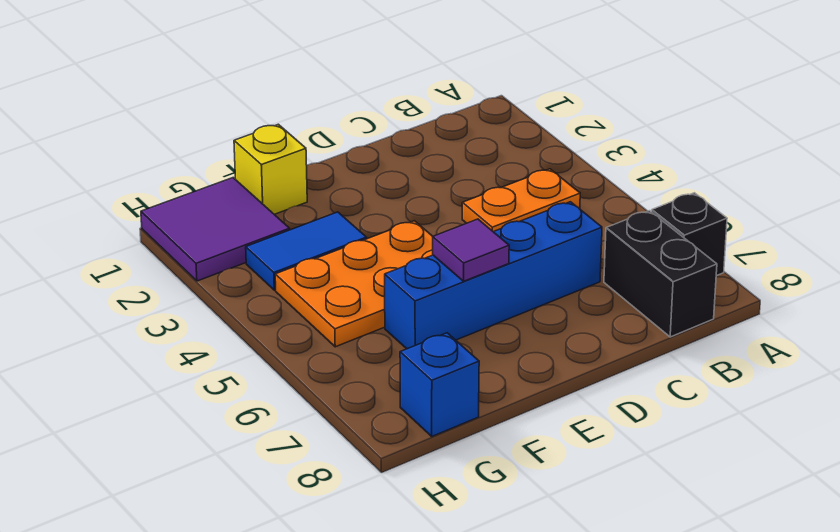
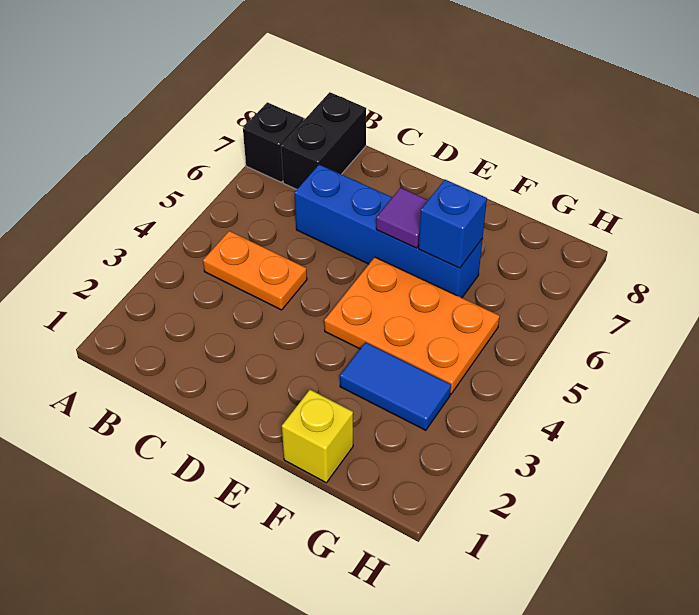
purple tile G1:H2 level 1 -> none
blue brick G8 level 1 -> blue brick F6 level 2

